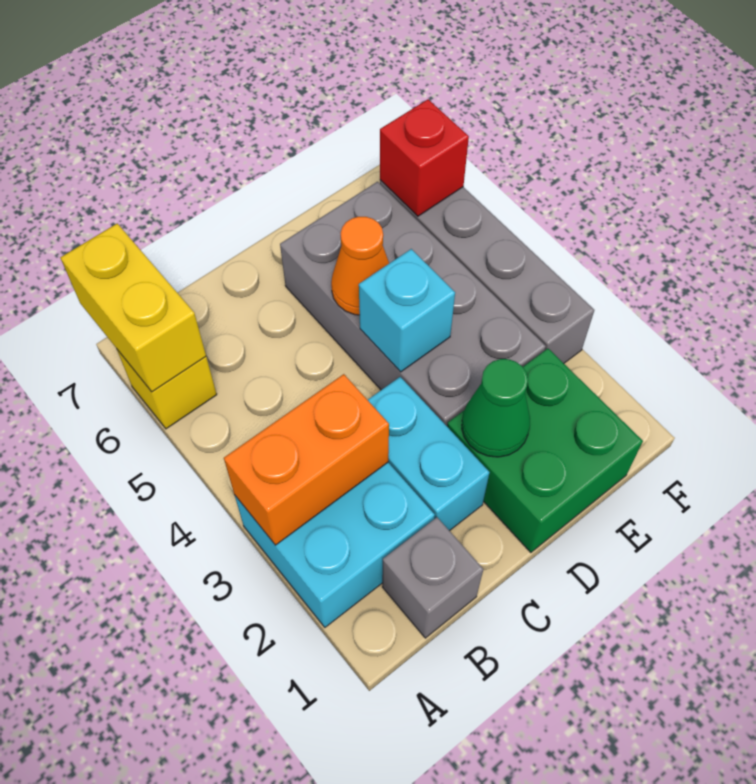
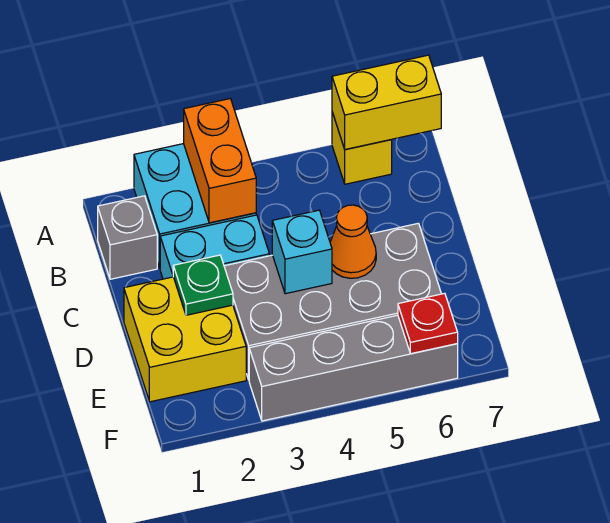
green brick D1:E2 level 1 -> yellow brick D1:E2 level 1
green cone D2 level 2 -> green plate D2 level 2
red brick F6 level 2 -> red plate F6 level 2

